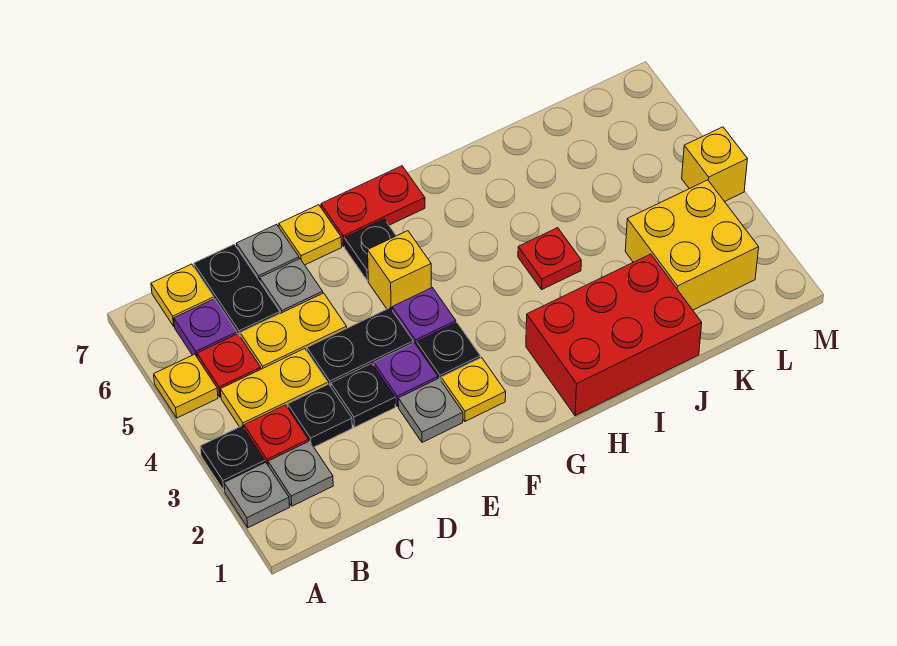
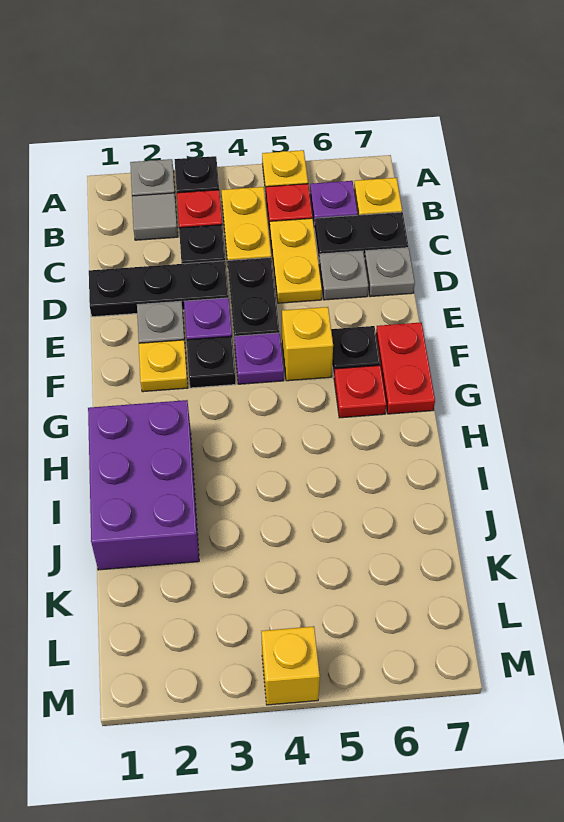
grey plate B2 level 1 -> grey tile B2 level 1
black plate D3 level 1 -> black plate D1:D3 level 1
yellow plate E7 level 1 -> none
red brick H1:J2 level 1 -> purple brick H1:J2 level 1
red plate I4 level 1 -> red plate G6 level 1
yellow brick K2:L3 level 1 -> none

